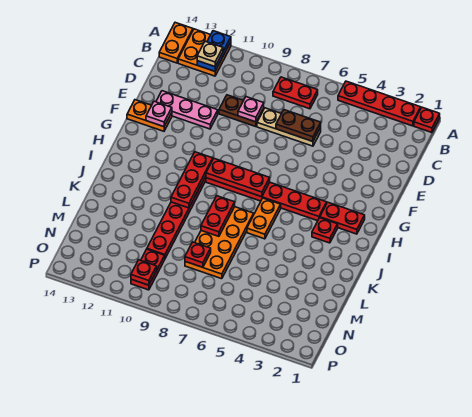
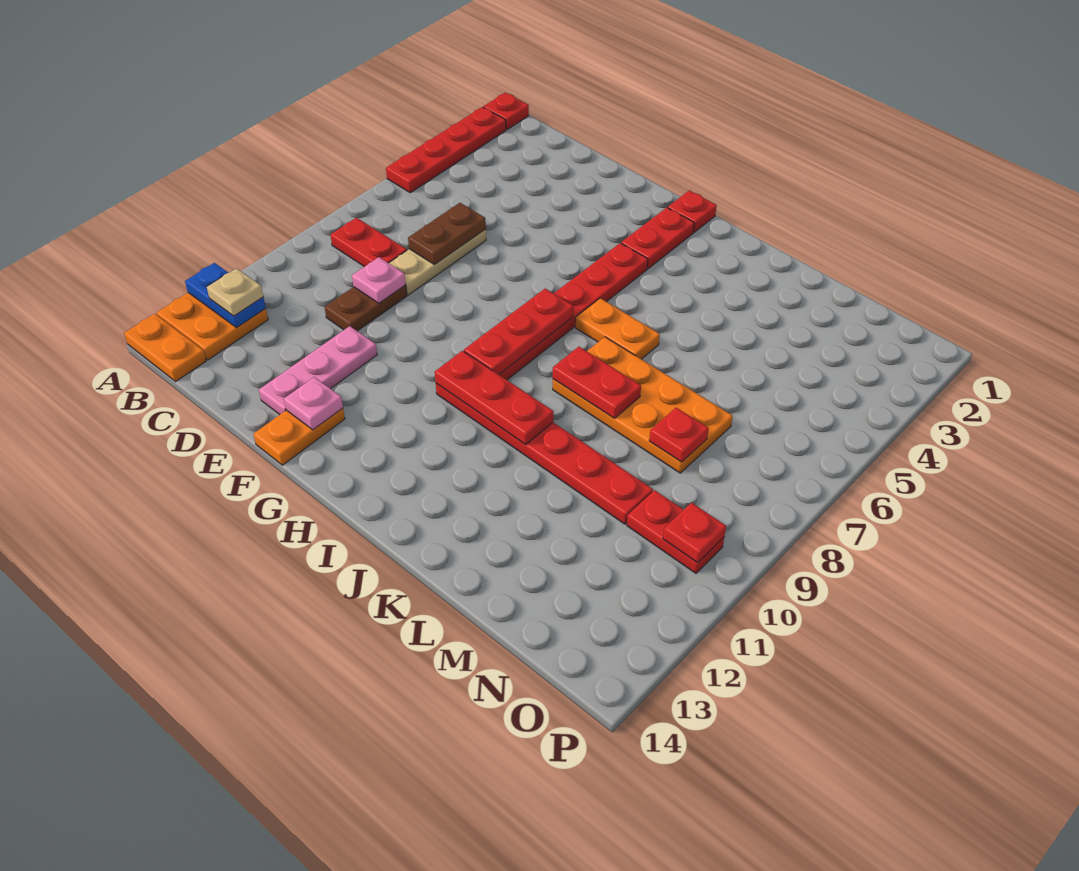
red plate B7:B8 level 1 -> red plate B8:C8 level 1
red plate I3 level 1 -> red plate H1 level 1

